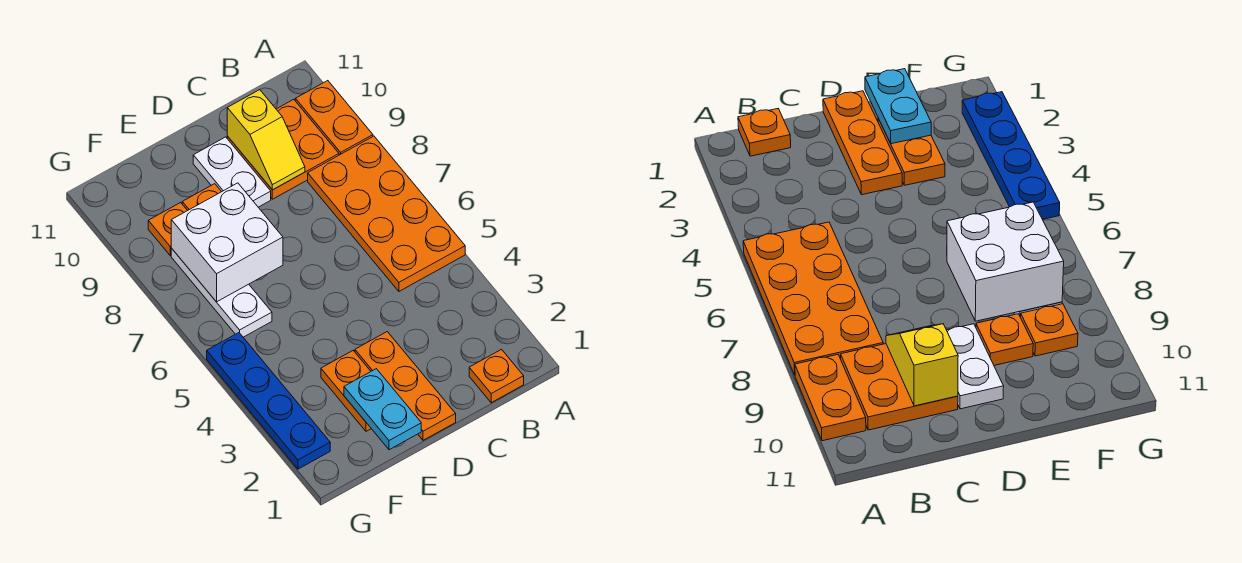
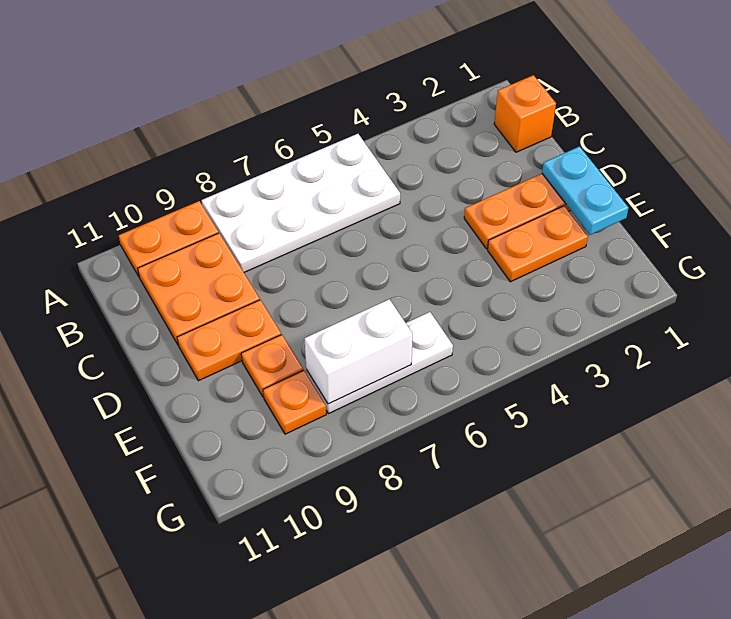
orange plate A5:B8 level 1 -> white plate A5:B8 level 1
orange plate B1 level 1 -> orange brick B1 level 1
yellow slope C9:C10 level 2 top 10 -> none
white plate D9:D10 level 1 -> orange plate D9:D10 level 1
cyan plate E1:E2 level 2 -> cyan plate D1:E1 level 2
white brick E7:F8 level 2 -> white brick F7:F8 level 2
blue plate G2:G5 level 1 -> none

